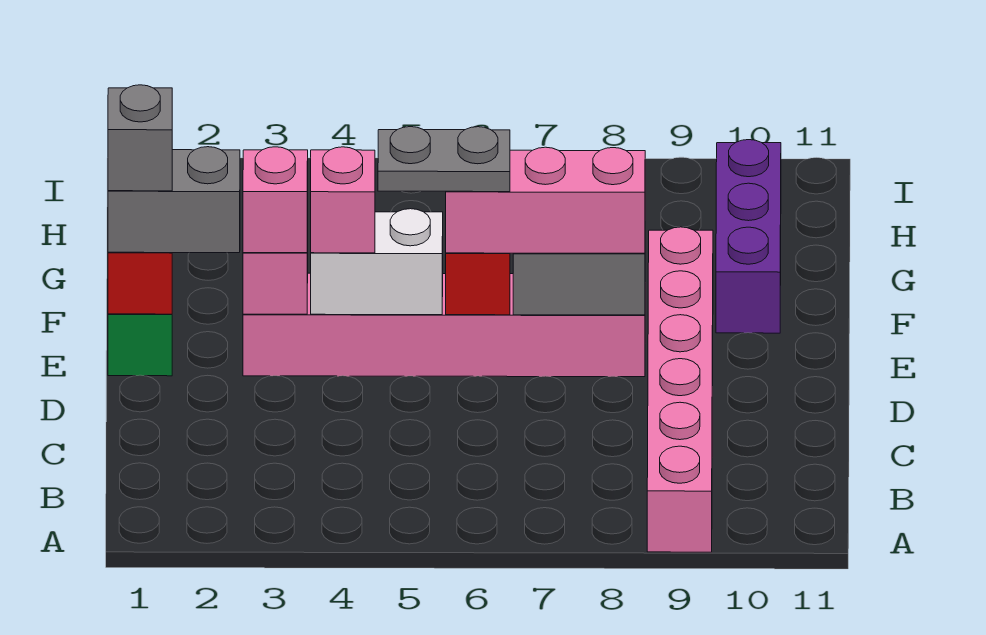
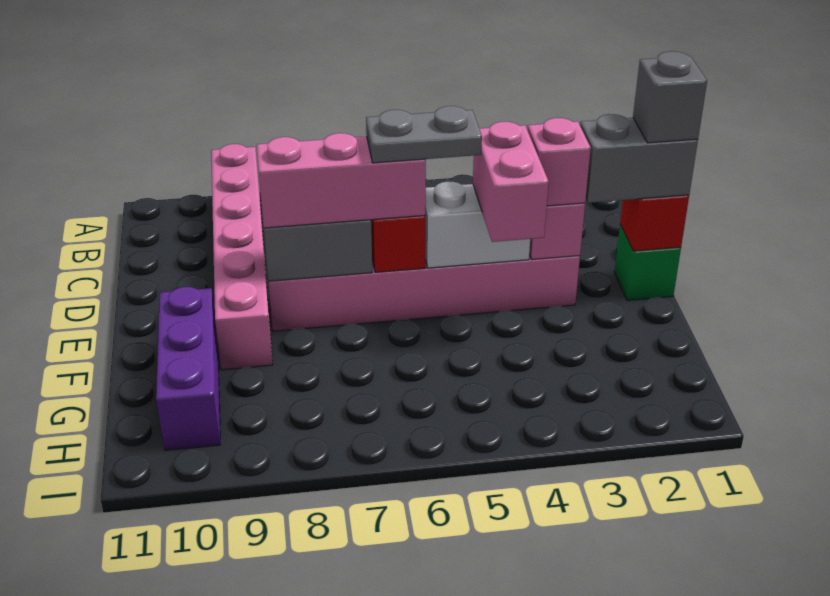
pink brick E4 level 3 -> pink brick E4:F4 level 3

